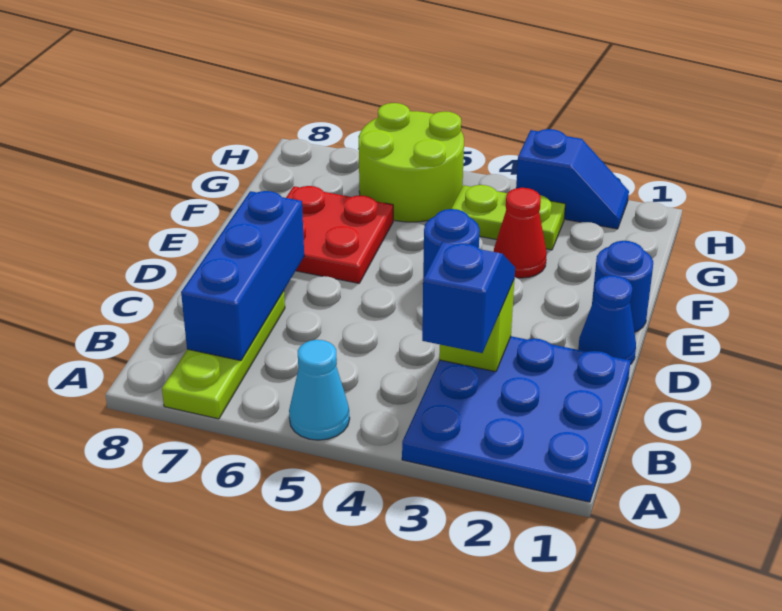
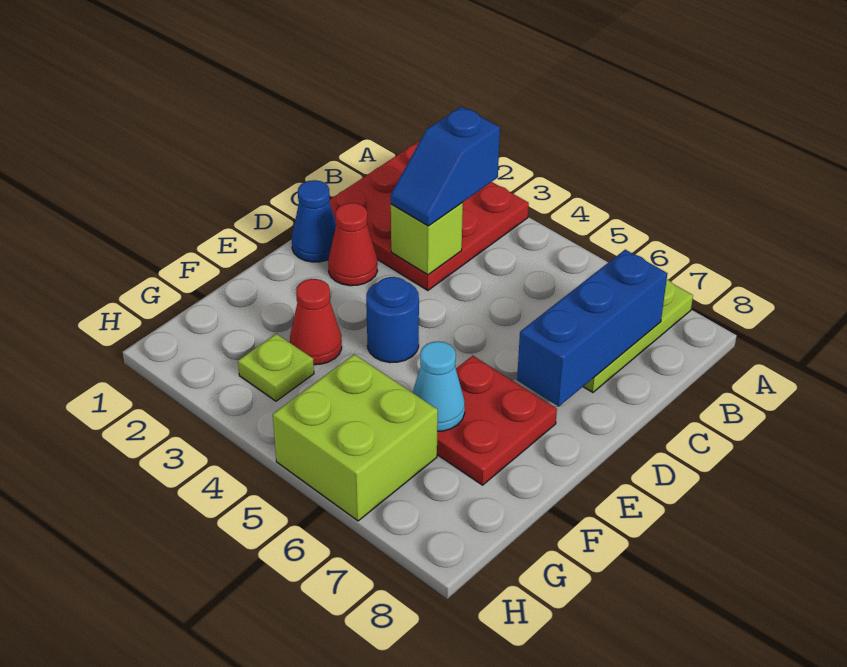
blue plate A1:C3 level 1 -> red plate A1:C3 level 1
cyan cone A5 level 1 -> cyan cone F6 level 2
none -> red cone D2 level 1
blue round brick E1 level 1 -> none
lime plate G3:G4 level 1 -> lime plate G3 level 1
lime round brick G5:H6 level 1 -> lime brick G5:H6 level 1
blue slope H2:H3 level 1 top 3 -> none

